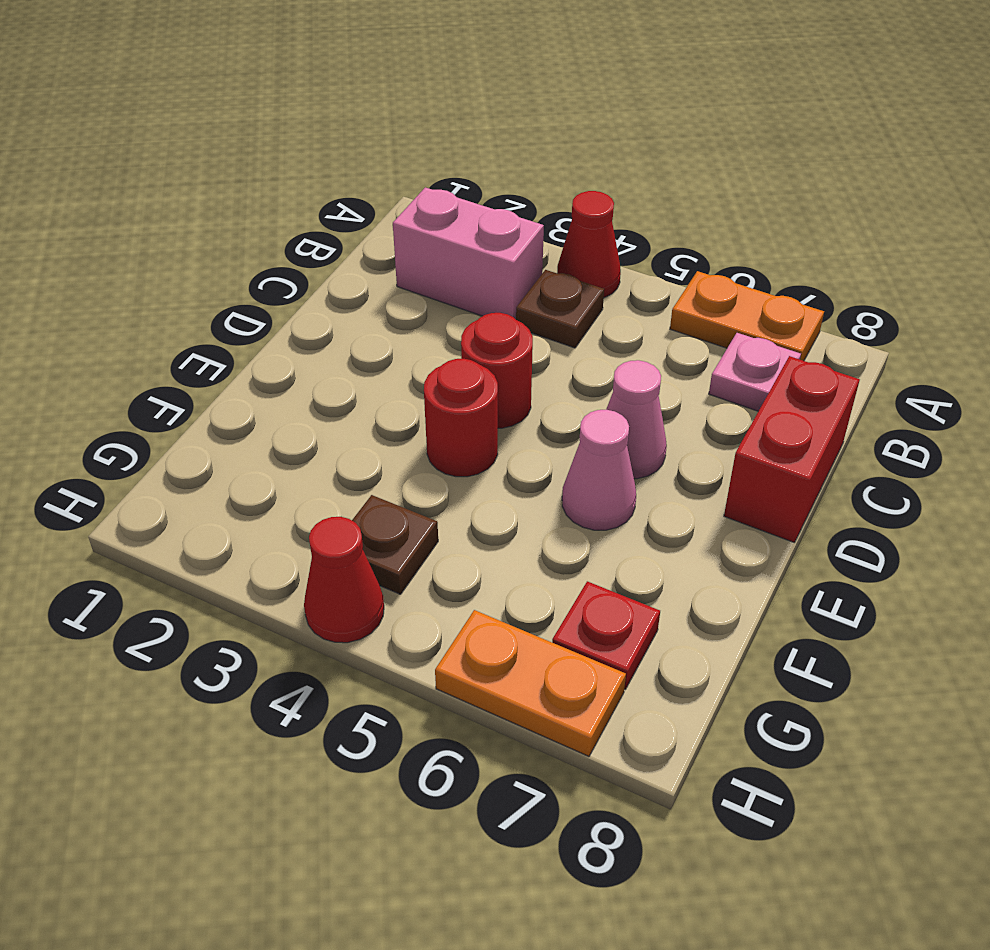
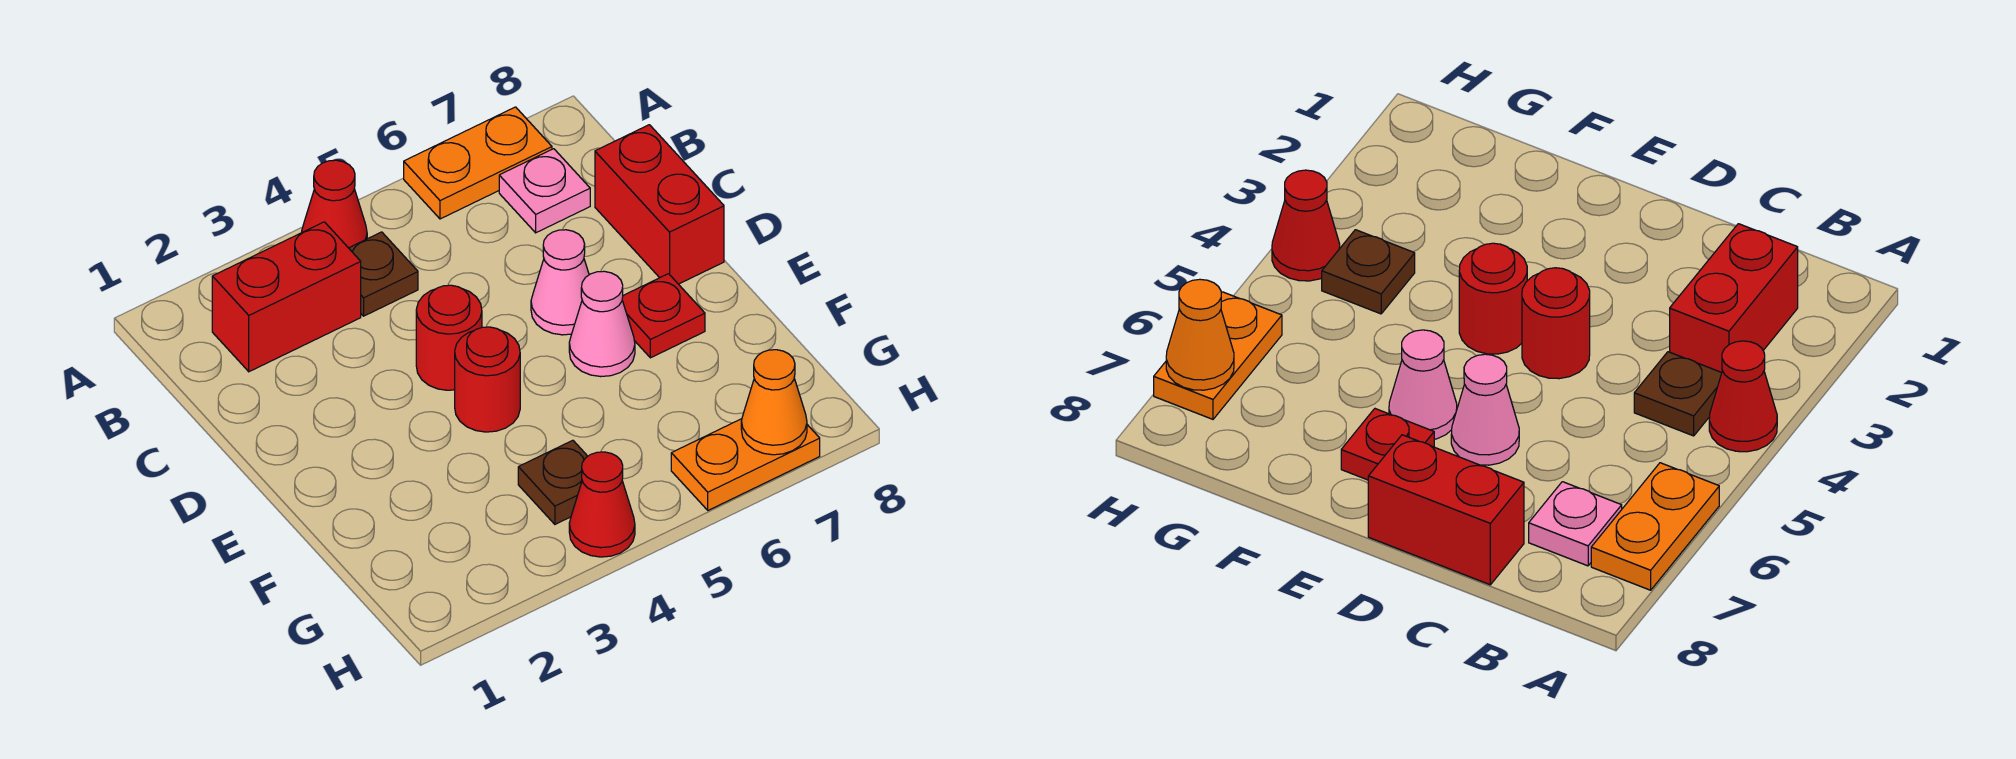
pink brick B2:B3 level 1 -> red brick B2:B3 level 1
red plate G7 level 1 -> red plate E7 level 1
none -> orange cone H7 level 2

